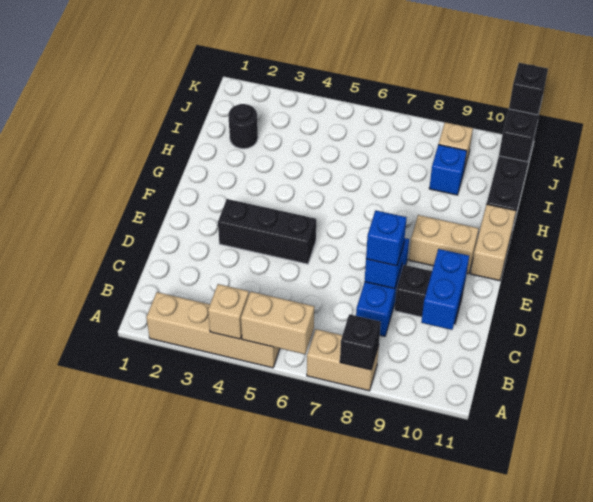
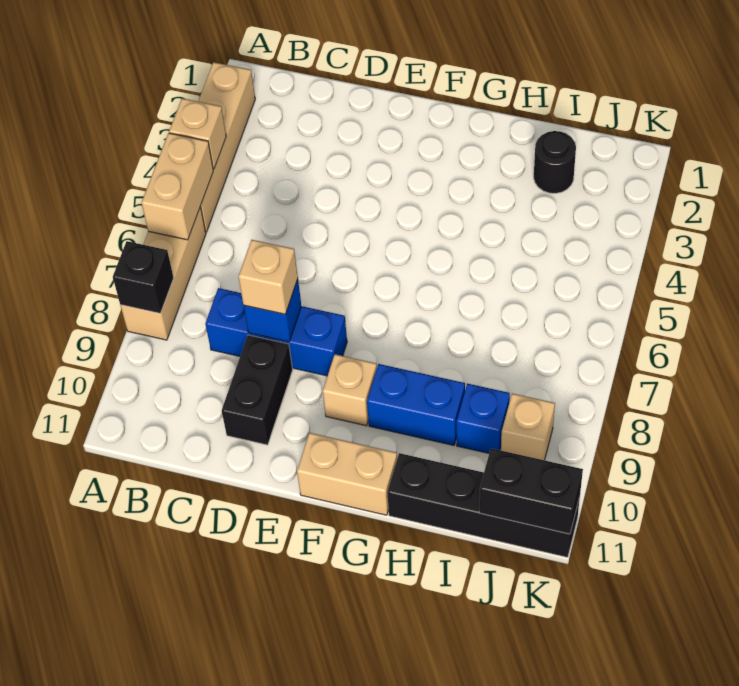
tan brick A7:A8 level 1 -> tan brick A6:A8 level 1
blue brick C10:D10 level 2 -> blue brick G9:H9 level 1
blue brick D8 level 3 -> tan brick D8 level 3
black brick E3:E5 level 1 -> none
tan brick F9:F10 level 1 -> tan brick F9 level 1
black brick K11 level 3 -> none

